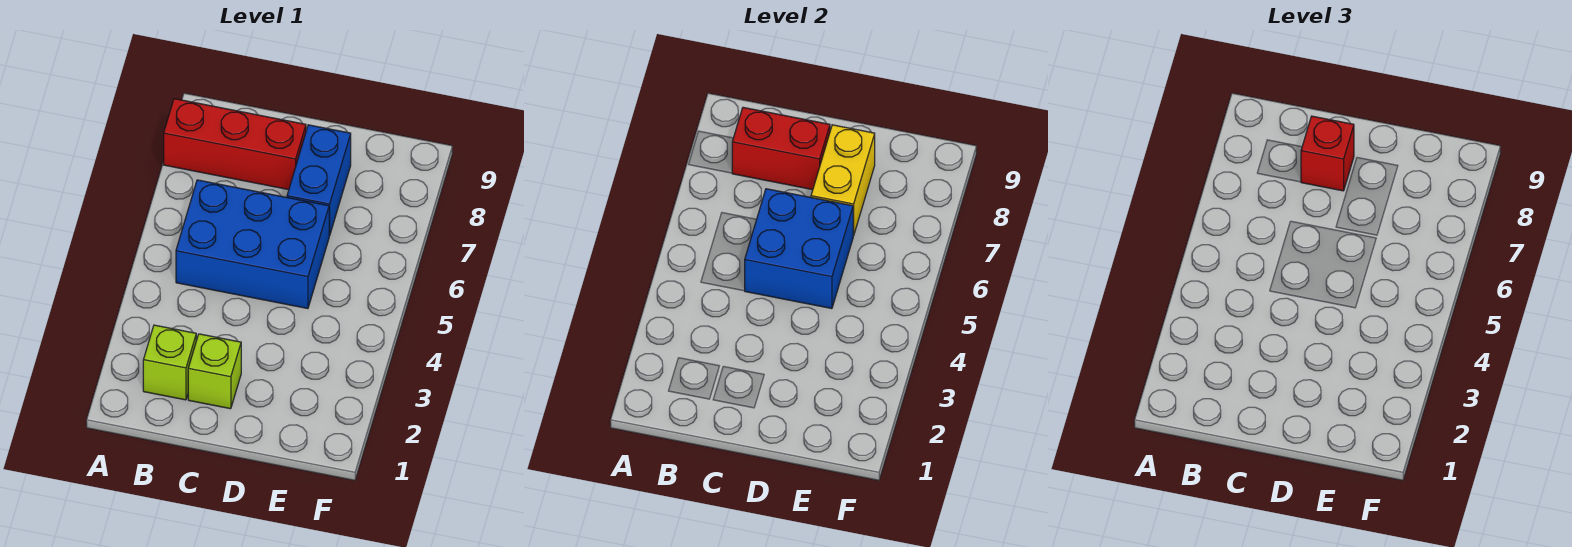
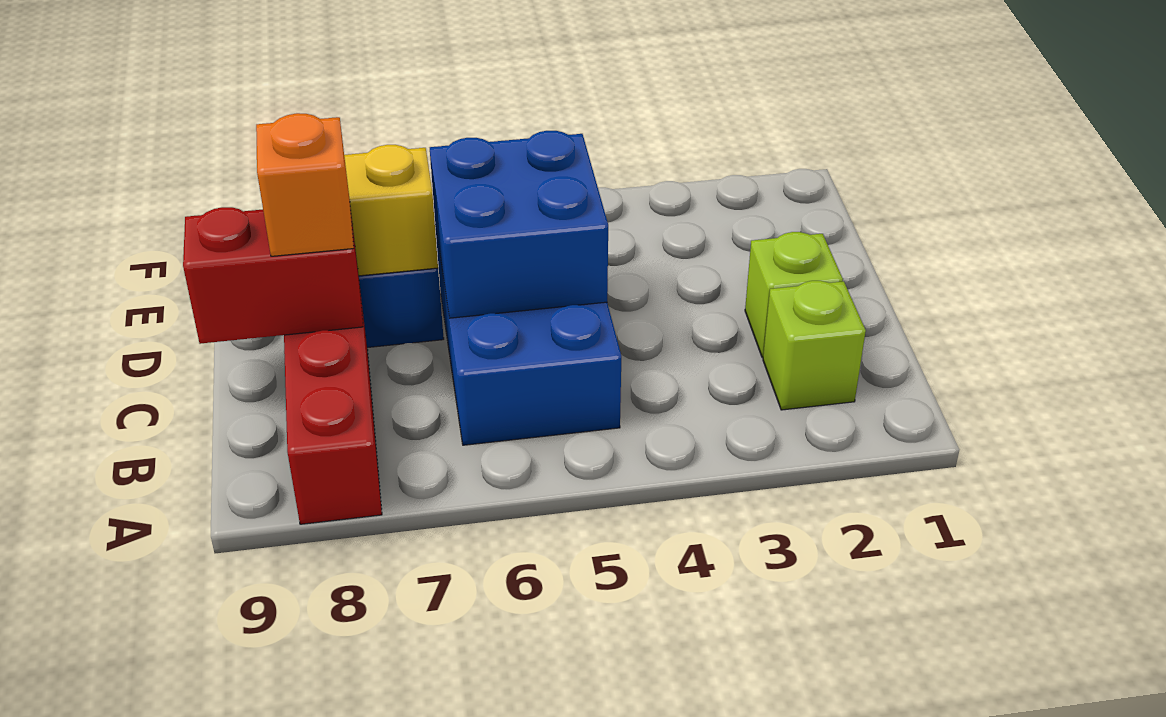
red brick B8:C8 level 2 -> red brick C8:C9 level 2
red brick C8 level 3 -> orange brick C8 level 3

